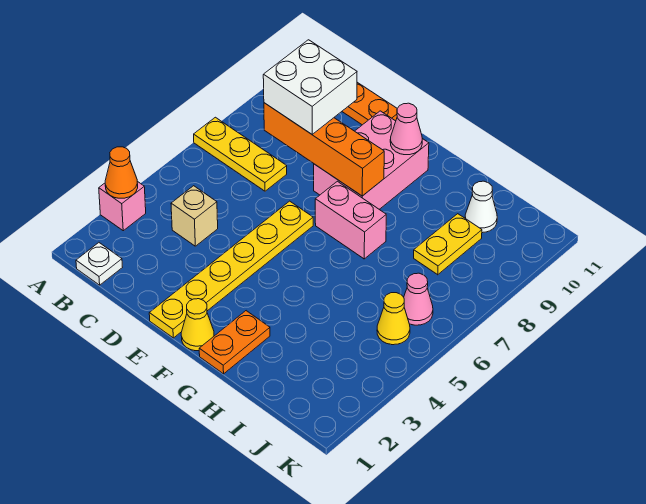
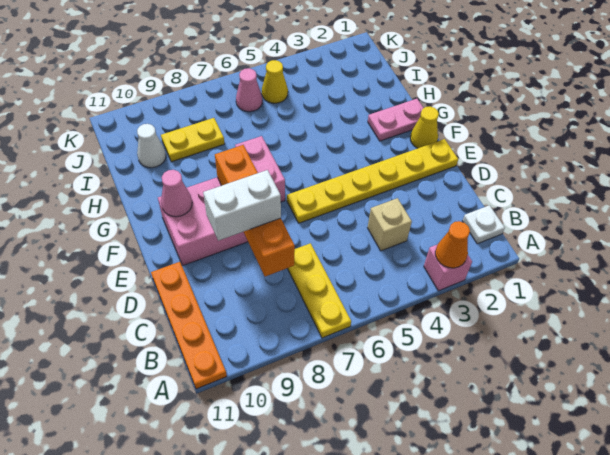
white brick C8:D9 level 3 -> white brick D8:D9 level 3
orange plate G1:G2 level 1 -> pink plate G1:G2 level 1

